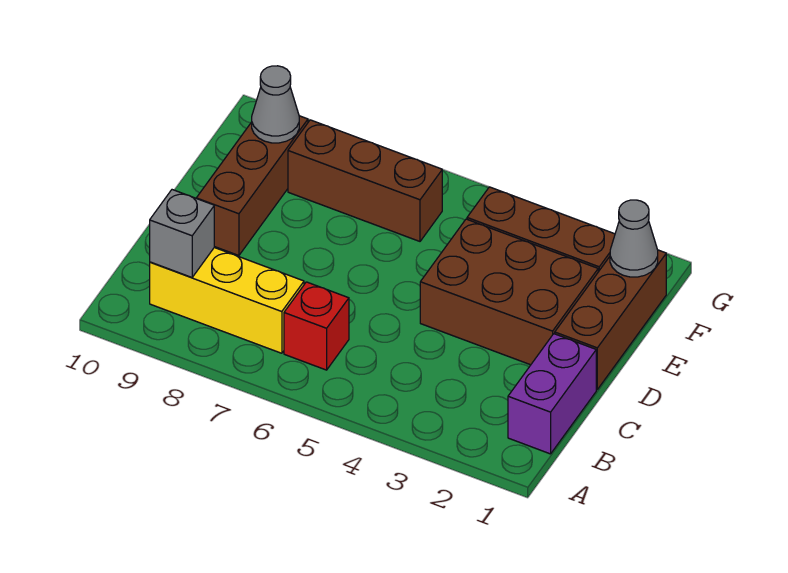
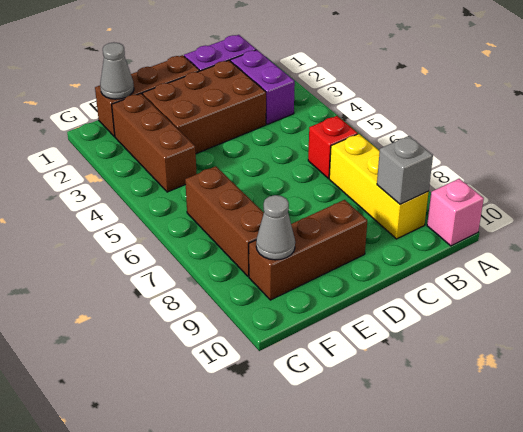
none -> pink brick A10 level 1
none -> purple brick B2:B3 level 1
brown brick D2:E4 level 1 -> brown brick C2:E3 level 1

